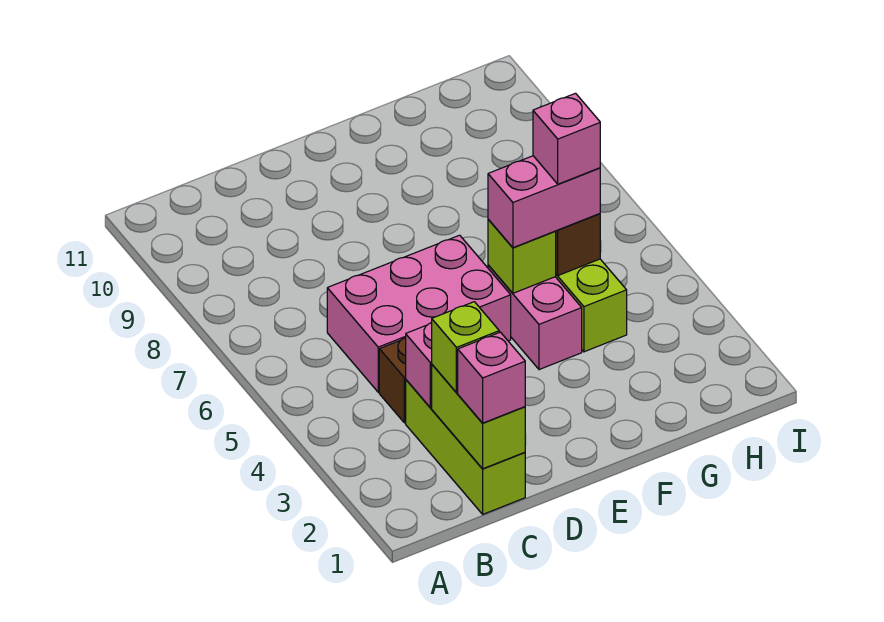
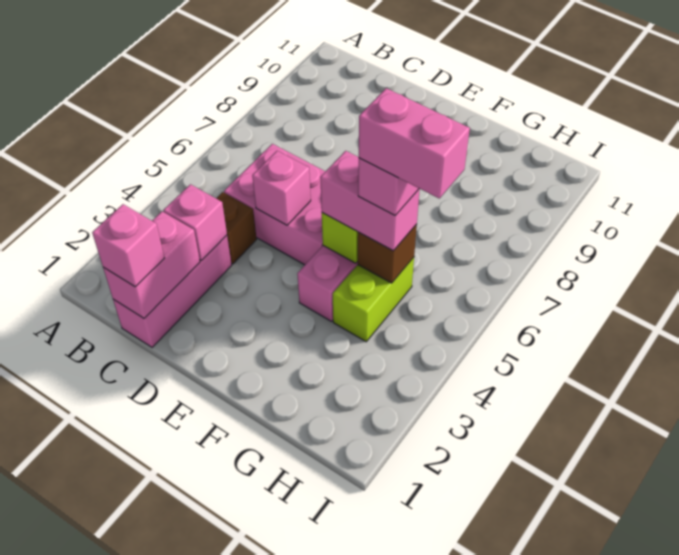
lime brick C1:C3 level 1 -> pink brick C1:C3 level 1
lime brick C1:C2 level 2 -> pink brick C1:C2 level 2
lime brick C2 level 3 -> none
none -> pink brick D5 level 2
none -> pink brick G5:H5 level 5

